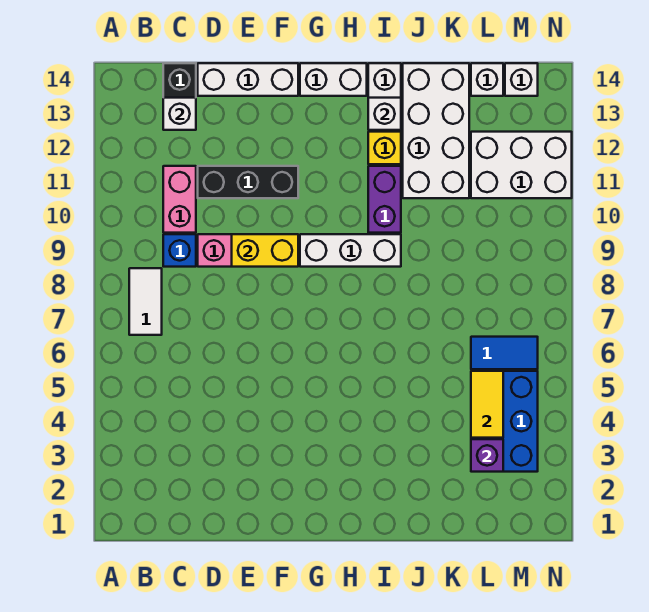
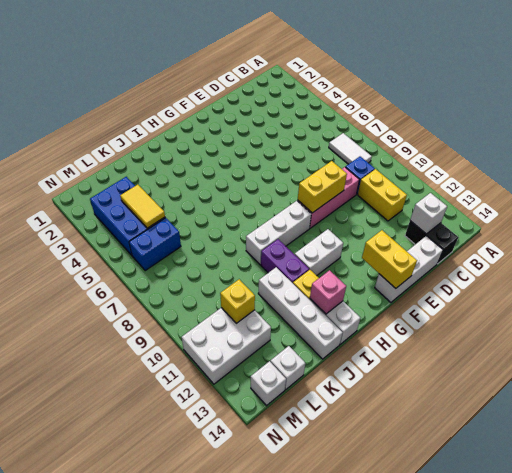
pink brick C10:C11 level 1 -> yellow brick C10:C11 level 1
black brick D11:F11 level 1 -> none
none -> yellow brick F13:F14 level 2
white brick G14:H14 level 1 -> white brick G11:H11 level 1
white brick I13 level 2 -> pink brick I13 level 2
white brick J11:K14 level 1 -> white brick J11:J14 level 1
purple brick L3 level 2 -> none
blue tile L6:M6 level 1 -> blue brick L6:M6 level 1
none -> yellow brick L11 level 2

